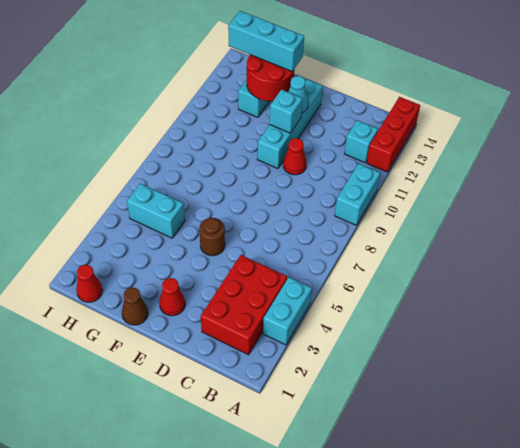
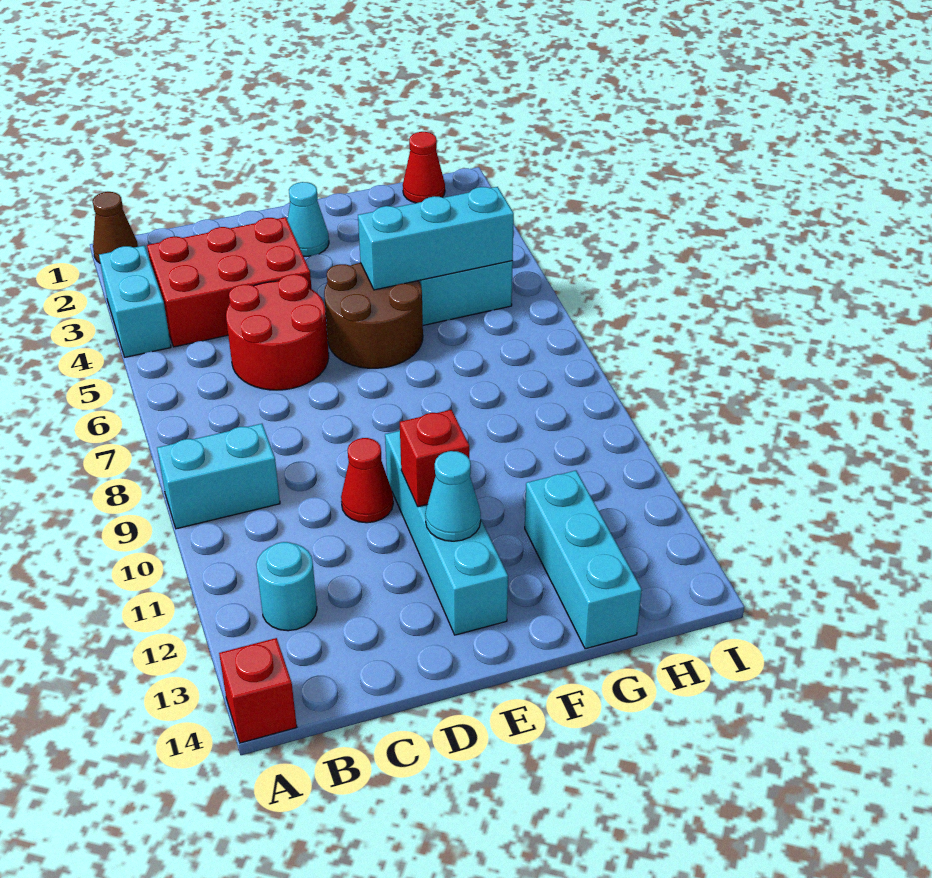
cyan brick A9:A10 level 1 -> cyan brick A9:B9 level 1
red brick A12:A14 level 1 -> red brick A14 level 1
red brick B2:C4 level 1 -> red brick B3:D4 level 1
cyan brick B12 level 1 -> cyan round brick B12 level 1
red cone E2 level 1 -> cyan cone E2 level 1
brown round brick E5 level 1 -> brown round brick E5:F6 level 1
cyan brick E11 level 2 -> red brick E11 level 2
brown cone F1 level 1 -> brown cone A1 level 1
red round brick F12:G13 level 2 -> red round brick C5:D6 level 1
cyan brick F13:H13 level 3 -> cyan brick F5:H5 level 2

